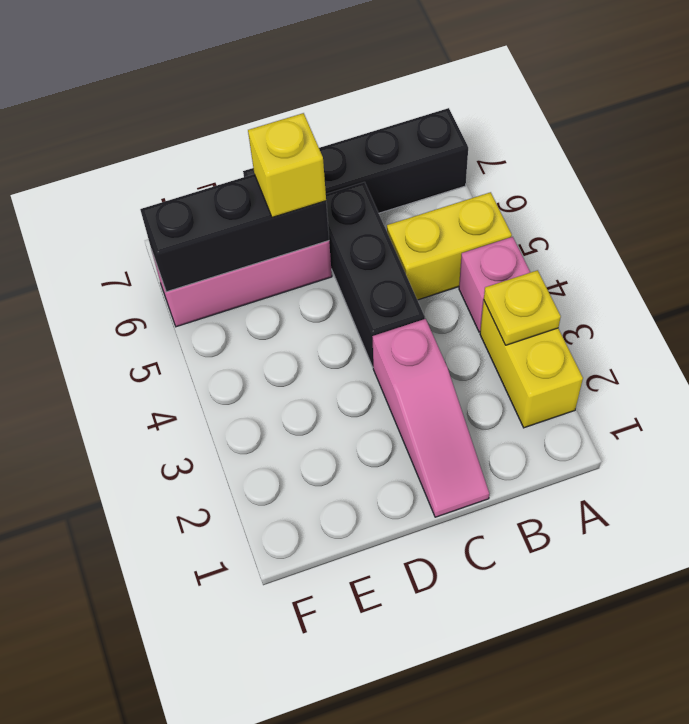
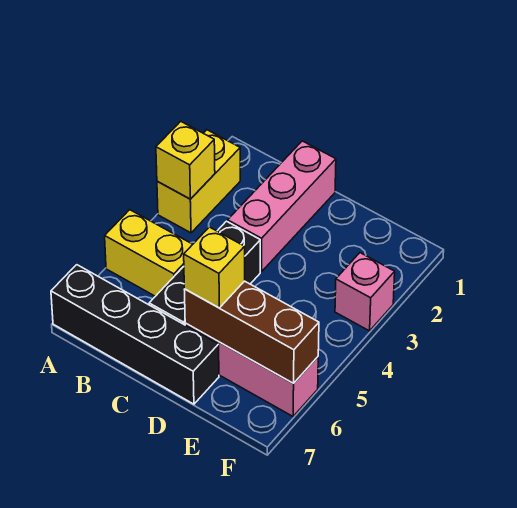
yellow plate A3 level 2 -> yellow brick A3 level 2
pink brick A4 level 1 -> pink brick F3 level 1
pink slope C1:C3 level 1 top 3 -> pink brick C1:C3 level 1
black brick D6:F6 level 2 -> brown brick D6:F6 level 2

